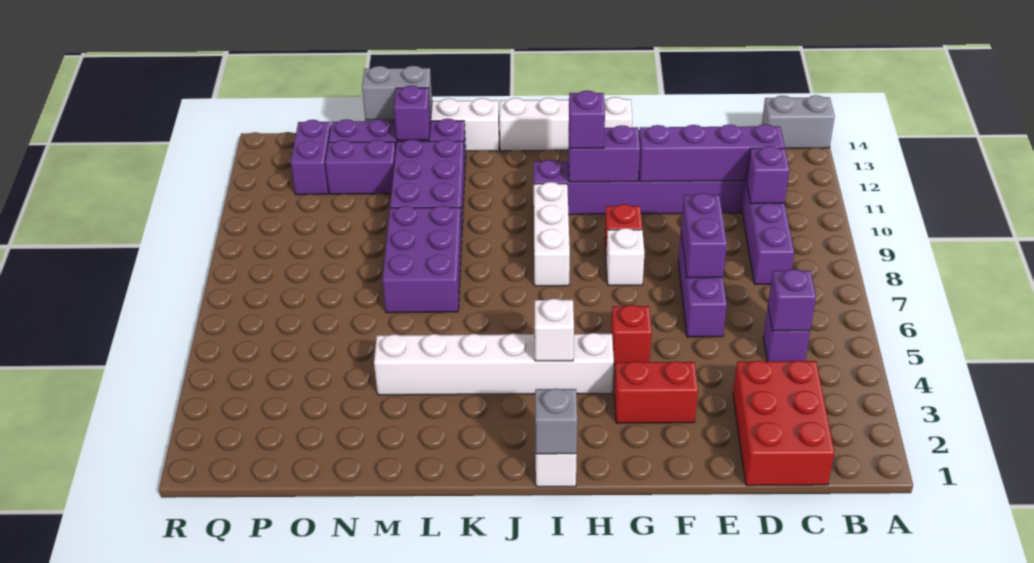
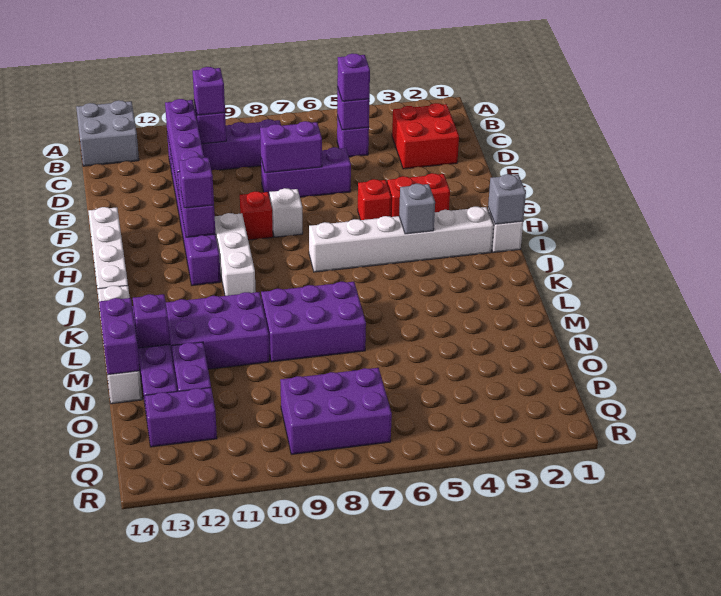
grey brick A14:B14 level 1 -> grey brick A13:B14 level 1
red brick C1:D3 level 1 -> red brick C2:D3 level 1
none -> purple brick C5 level 3
none -> purple brick C10 level 3
red brick F3:G3 level 1 -> red brick G3:G4 level 1
white brick H4:M4 level 1 -> white brick I2:I7 level 1
white brick I4 level 2 -> grey brick I4 level 2
white brick I8:I10 level 1 -> white brick H10:J10 level 1
grey brick M14:N14 level 2 -> purple brick M14:N14 level 2
none -> purple brick P7:Q9 level 1

